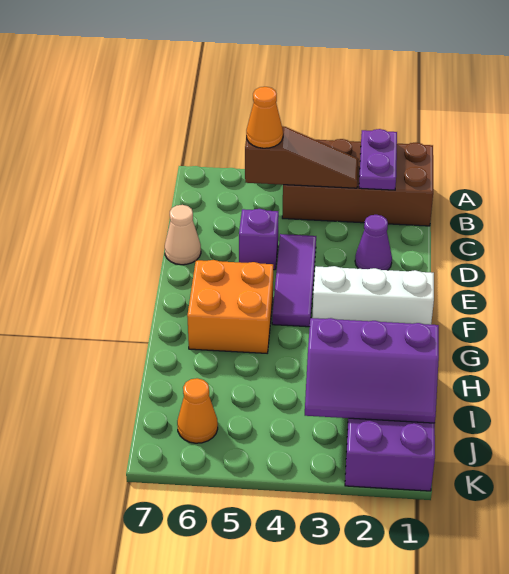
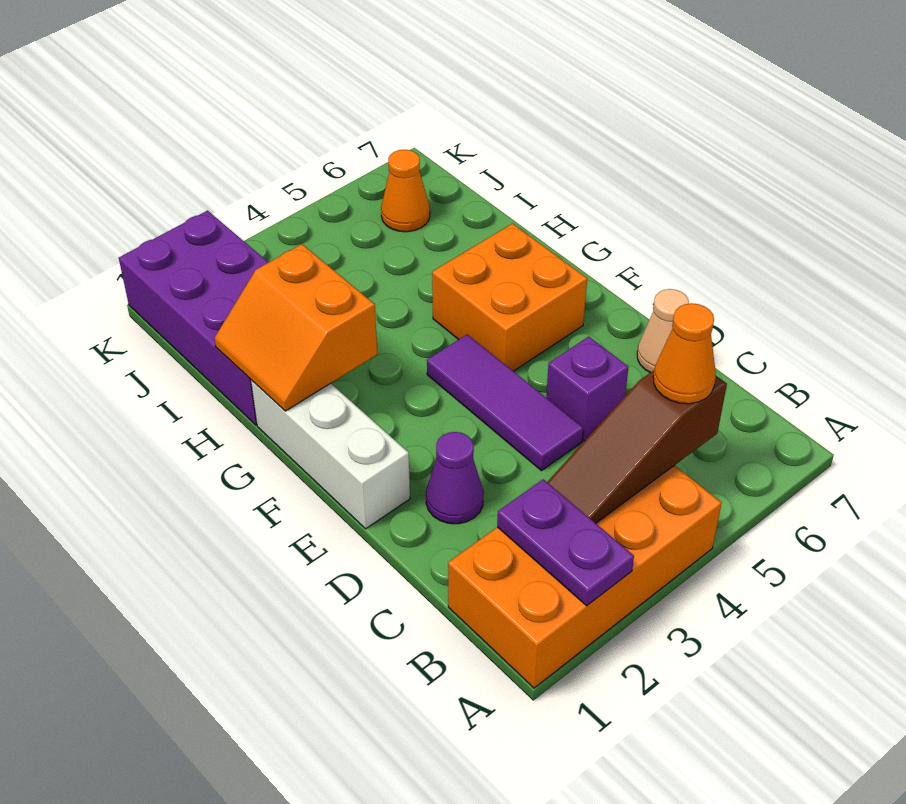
brown brick A1:B4 level 1 -> orange brick A1:B4 level 1
white brick F1:F3 level 1 -> white brick E1:G1 level 1
none -> orange slope G1:H2 level 2 top 2
purple slope I1:J3 level 2 top I -> none

